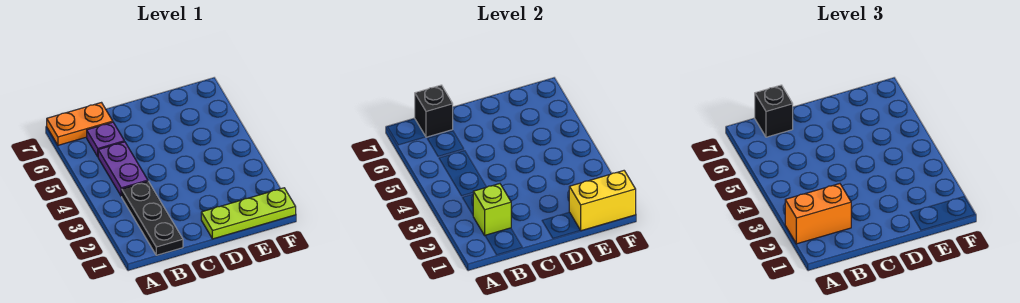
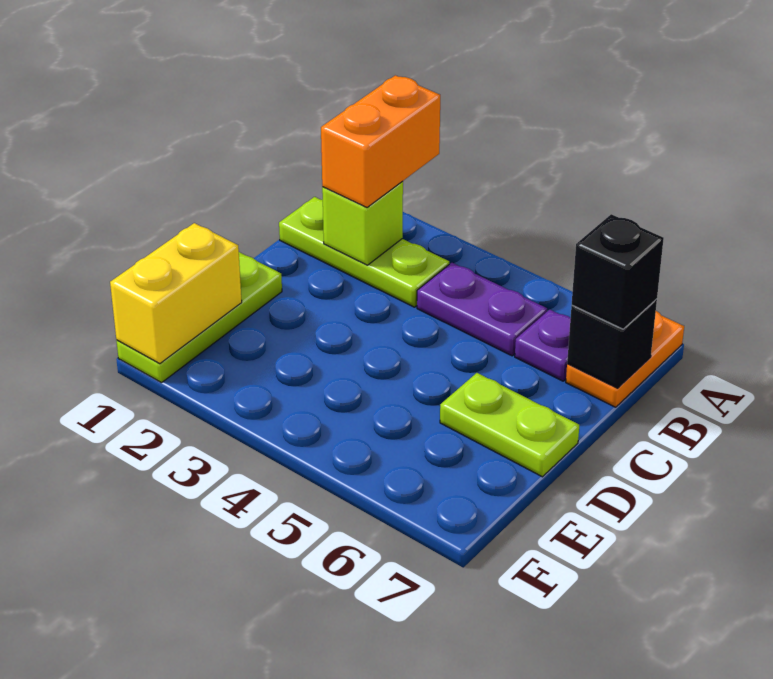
black plate B1:B3 level 1 -> lime plate B1:B3 level 1
none -> lime plate D6:D7 level 1

